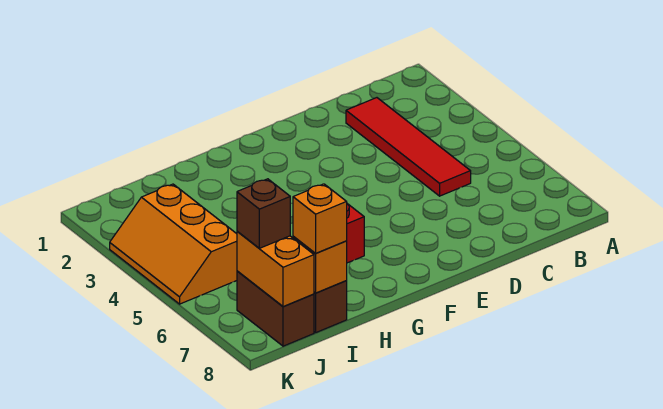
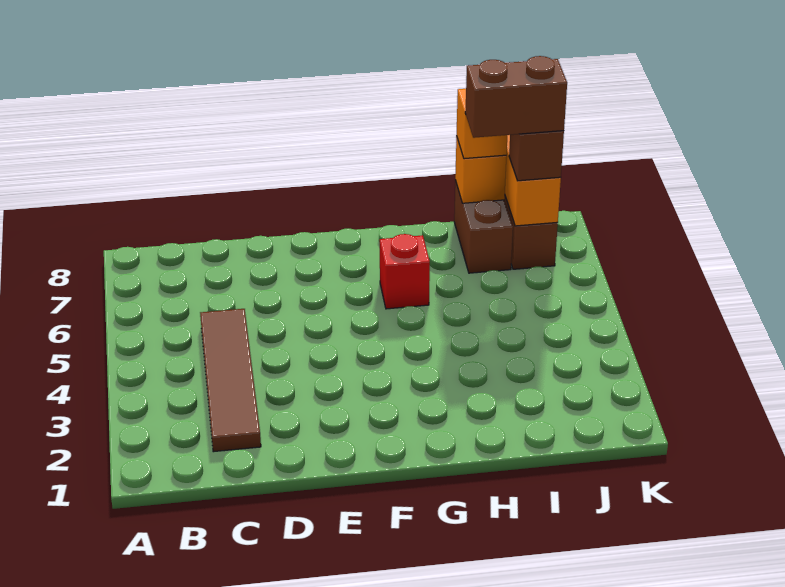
red tile C2:C5 level 1 -> brown tile C2:C5 level 1
none -> brown brick I7:J7 level 4
orange slope J3:K5 level 1 top J -> none

